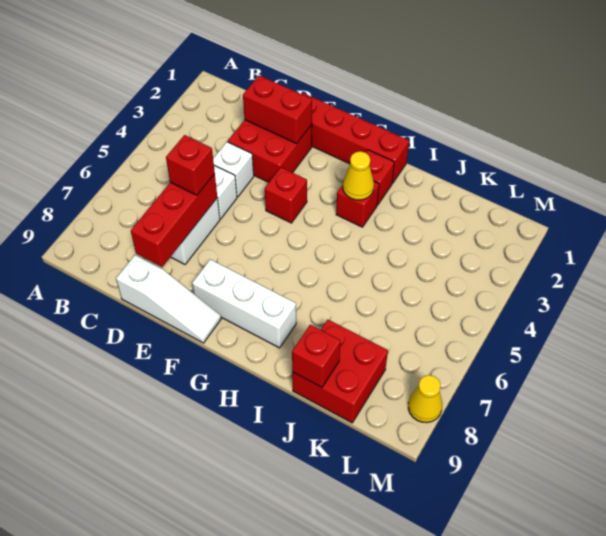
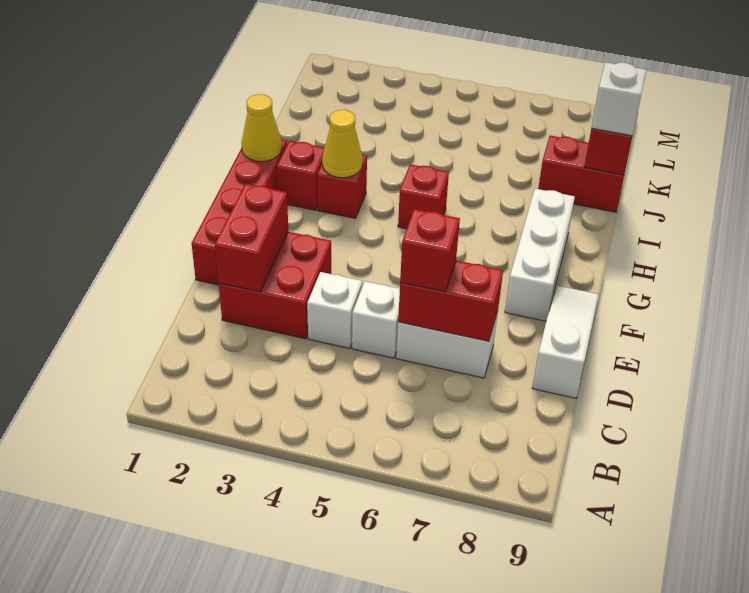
red brick D6:D8 level 2 -> red brick D6:D7 level 2
red brick F4 level 1 -> red brick H5 level 1
red brick J8:K9 level 1 -> red brick J8:J9 level 1
none -> white brick J9 level 3
yellow cone M8 level 1 -> yellow cone H1 level 2

